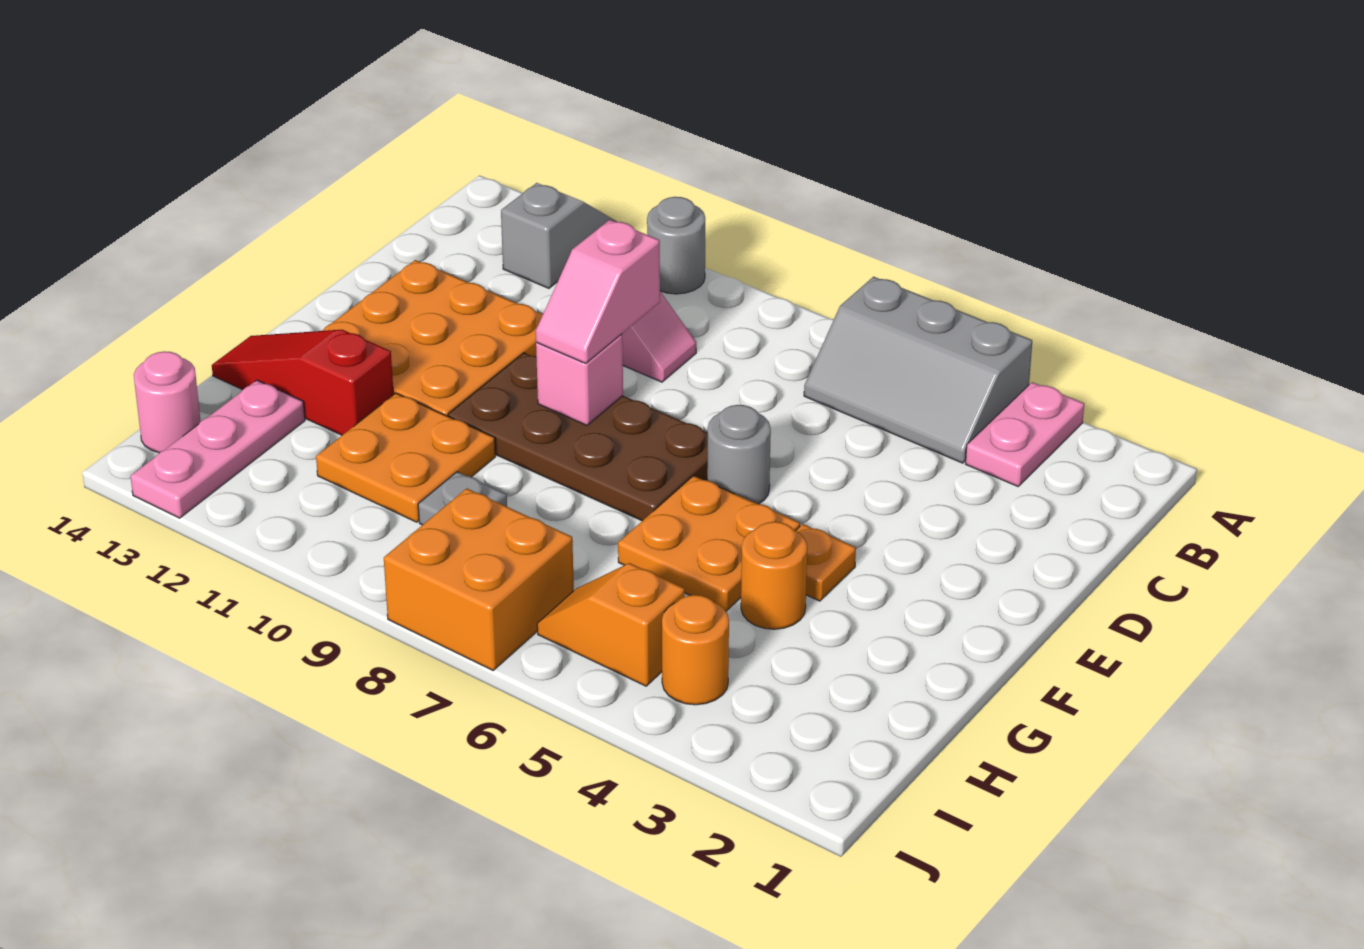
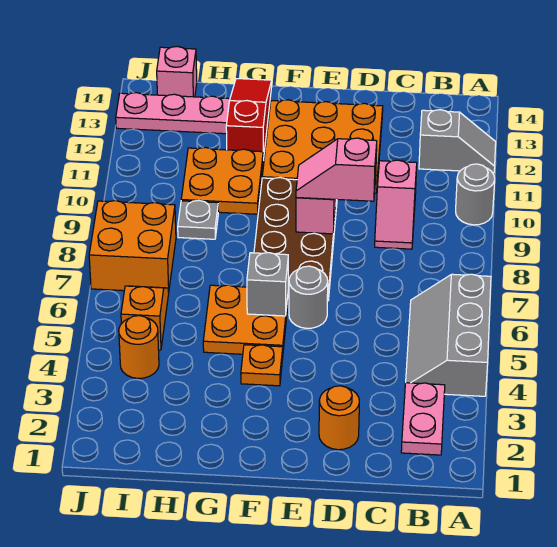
pink plate A3:B3 level 1 -> pink plate B2:B3 level 1
none -> grey brick F6 level 2
orange round brick G4 level 1 -> orange round brick D2 level 1
pink round brick I14 level 1 -> pink brick I14 level 1

